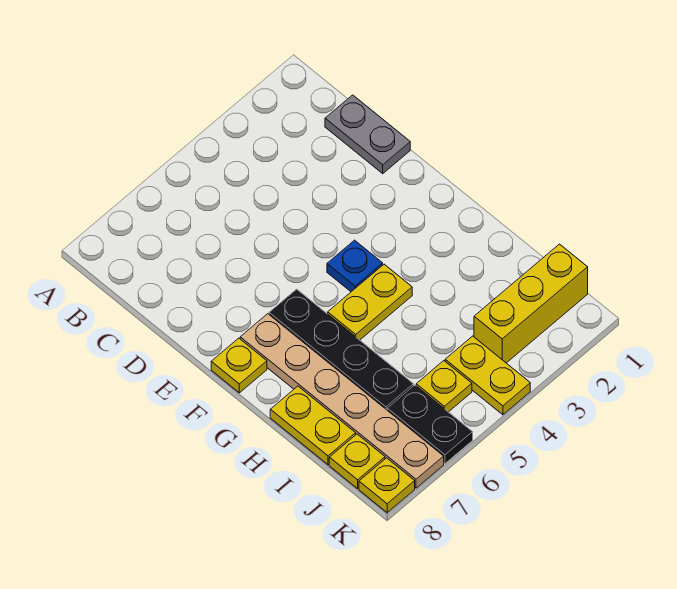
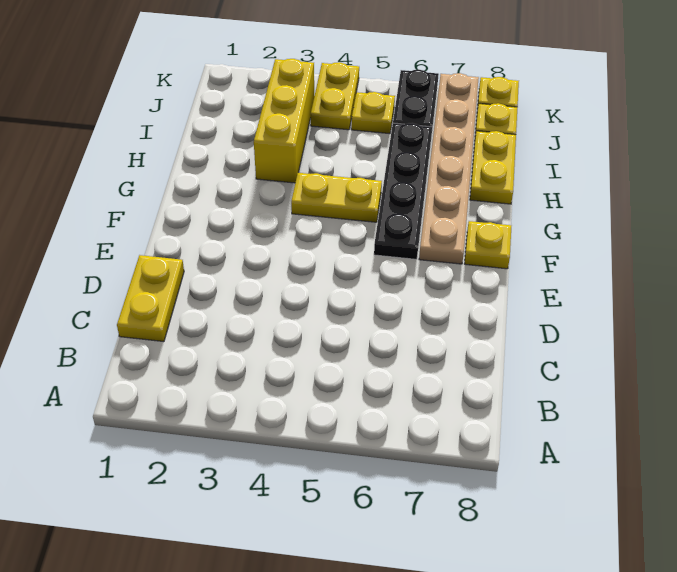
grey plate C1:D1 level 1 -> yellow plate C1:D1 level 1
blue plate F4 level 1 -> none
yellow brick J1:J3 level 1 -> yellow brick H3:J3 level 1

